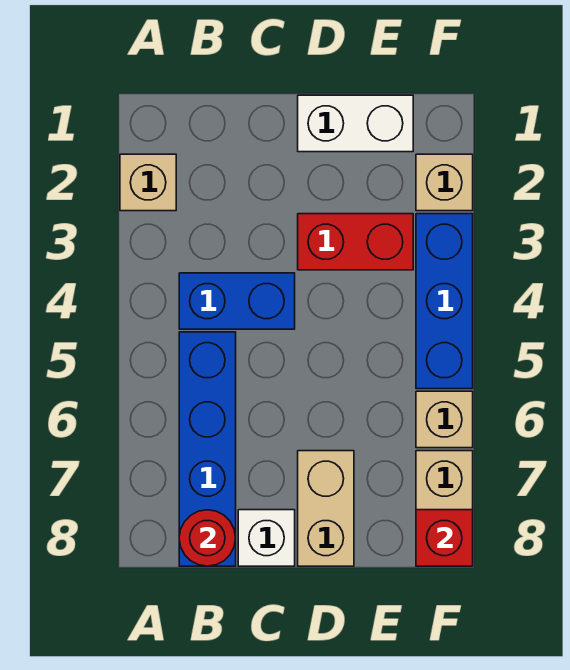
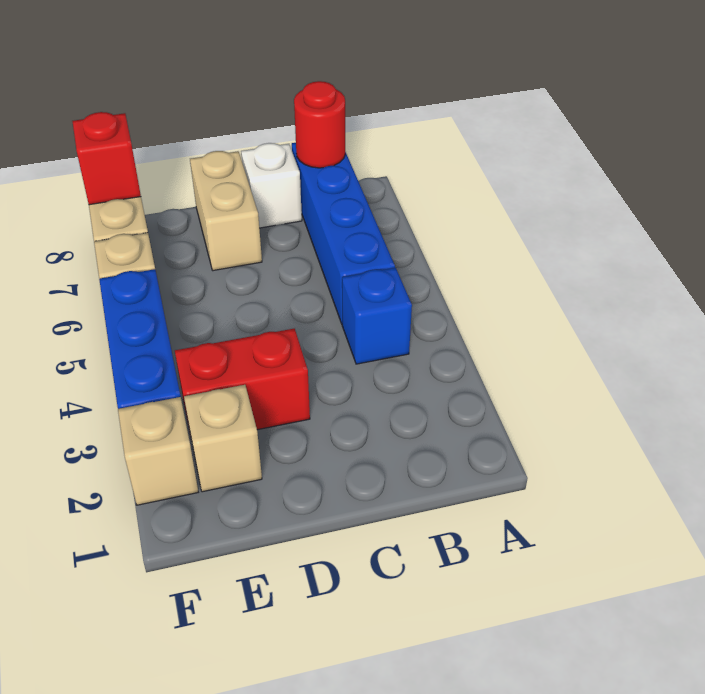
tan brick A2 level 1 -> tan brick E2 level 1
blue brick B4:C4 level 1 -> blue brick B4 level 1
white brick D1:E1 level 1 -> none

